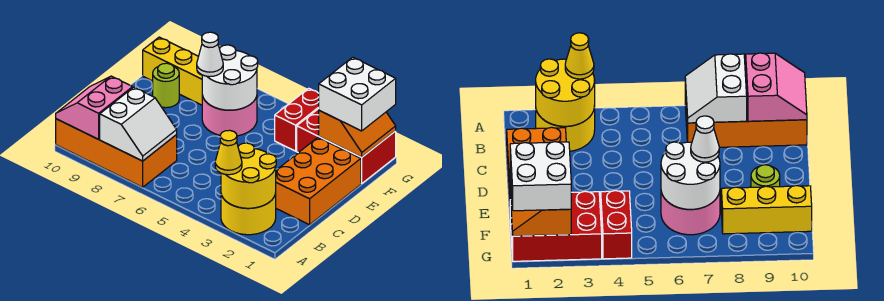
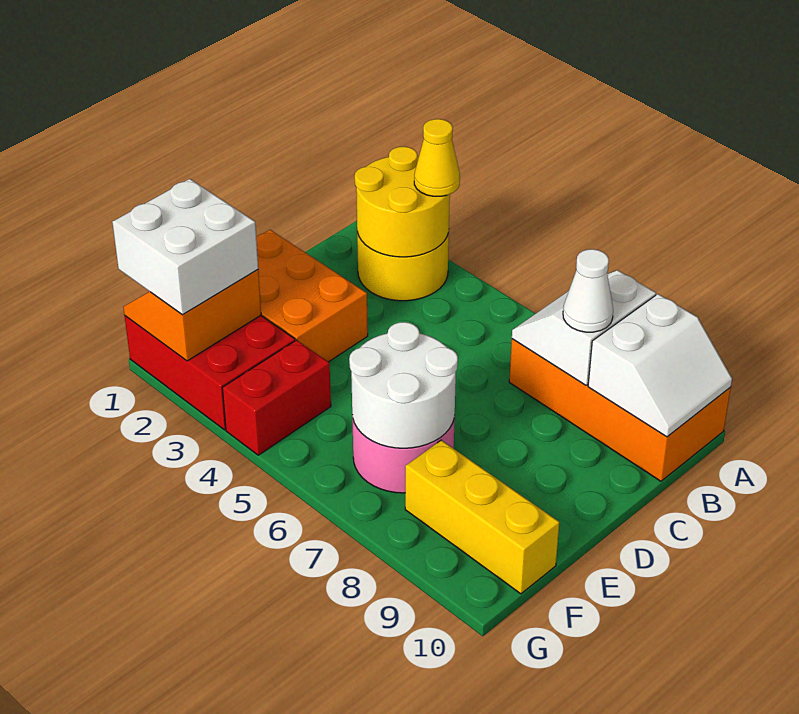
pink slope A9:B10 level 2 top 9 -> white slope A9:B10 level 2 top 9
orange brick C1:E2 level 1 -> orange brick D1:E3 level 1
white cone E7 level 3 -> white cone B8 level 3
lime round brick E9 level 1 -> none

